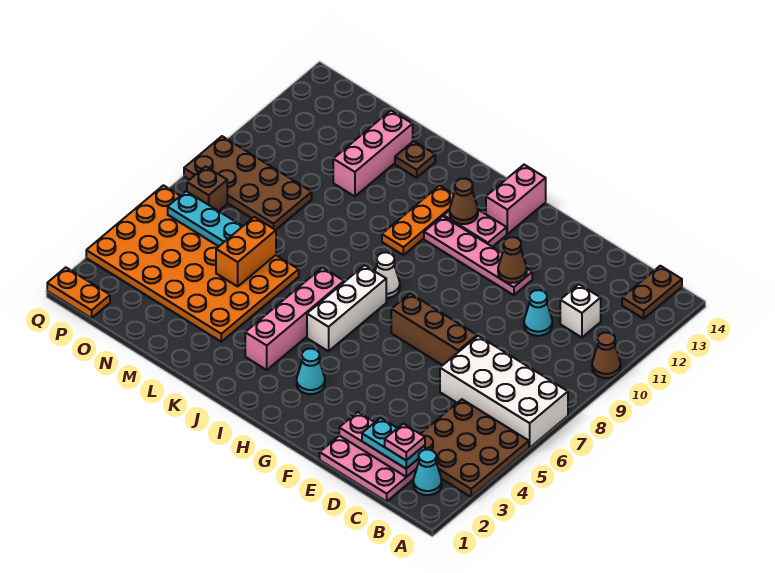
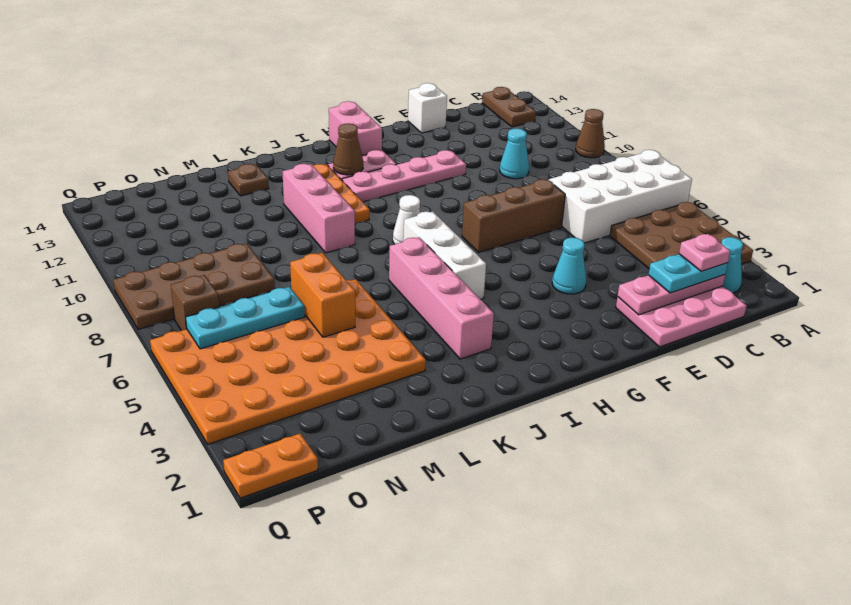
white brick C11 level 1 -> white brick E14 level 1
brown cone F11 level 2 -> none
cyan cone H3 level 1 -> cyan cone F4 level 1
pink brick M11:M13 level 1 -> pink brick K9:K11 level 1

